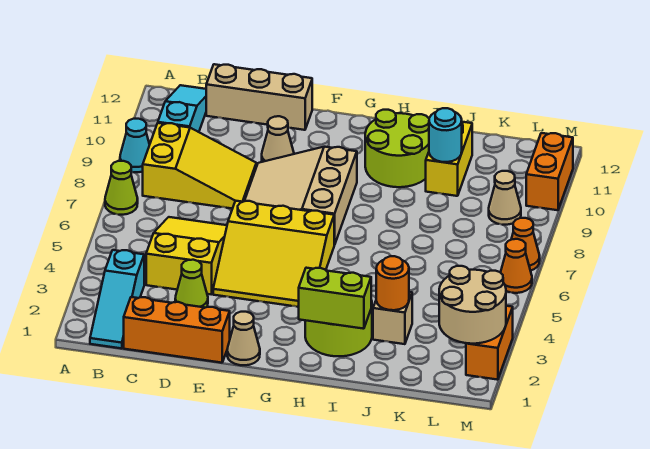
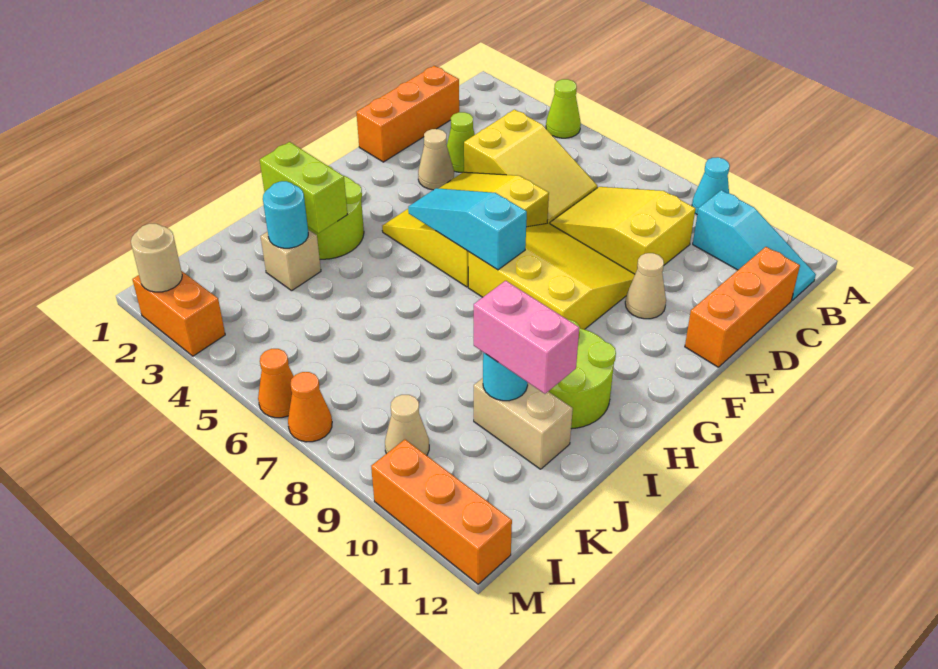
lime cone A7 level 1 -> lime cone A4 level 1
cyan slope B1:B3 level 1 top 3 -> cyan slope G5:G7 level 2 top 7
yellow slope B8:D9 level 1 top B -> yellow slope C7:D9 level 1 top 9
tan brick C12:E12 level 1 -> orange brick C12:E12 level 1
tan slope E7:G9 level 1 top G -> yellow slope E7:G9 level 1 top G
tan cone F1 level 1 -> tan cone E3 level 1
lime brick H2:I2 level 2 -> lime brick I2:I3 level 2
orange round brick J3 level 2 -> cyan round brick J3 level 2
yellow brick J10:J11 level 1 -> tan brick J10:J11 level 1
none -> pink brick J10:J11 level 3
tan round brick L2:M3 level 2 -> tan round brick M2 level 2
orange brick M10:M11 level 1 -> orange brick M10:M12 level 1

